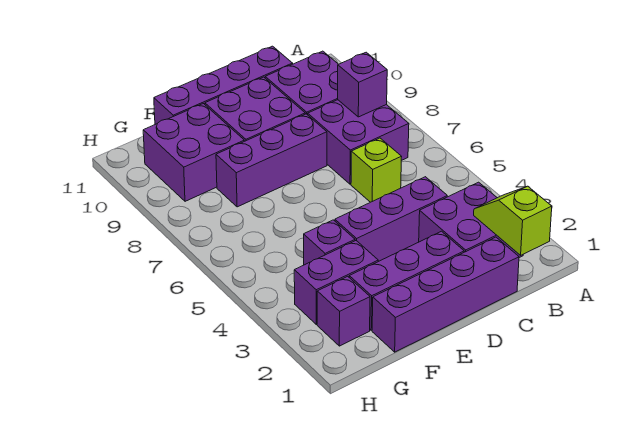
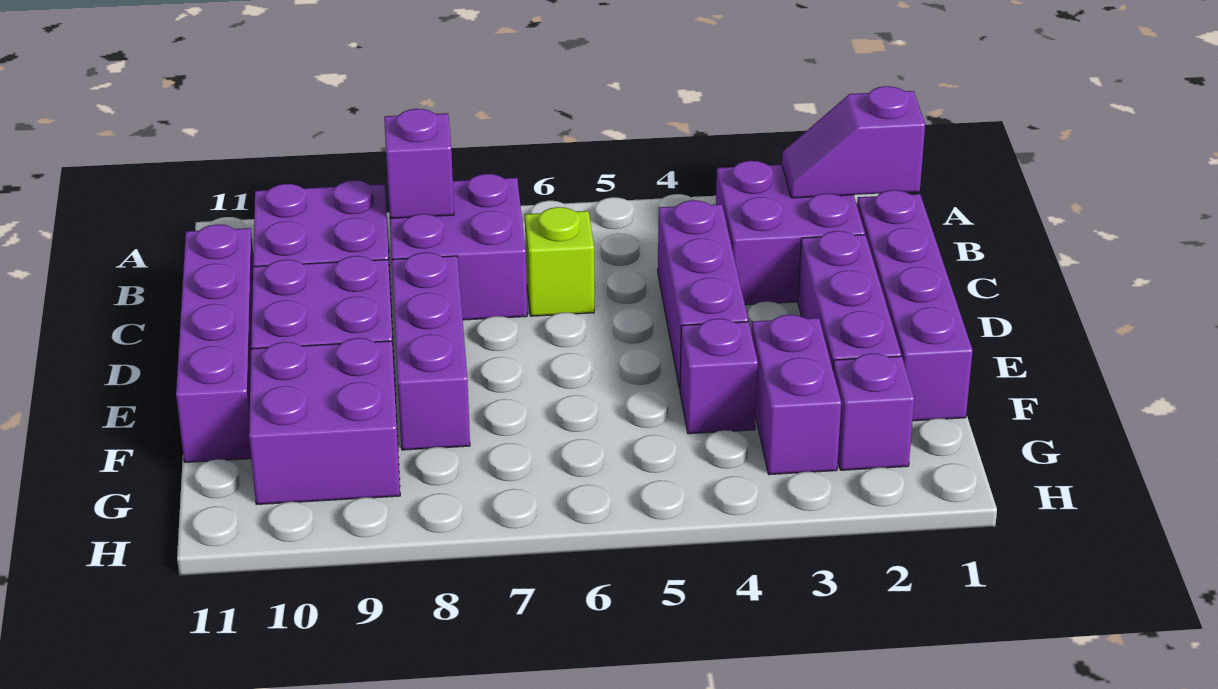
lime slope B1:B2 level 2 top 1 -> purple slope B1:B2 level 2 top 1

